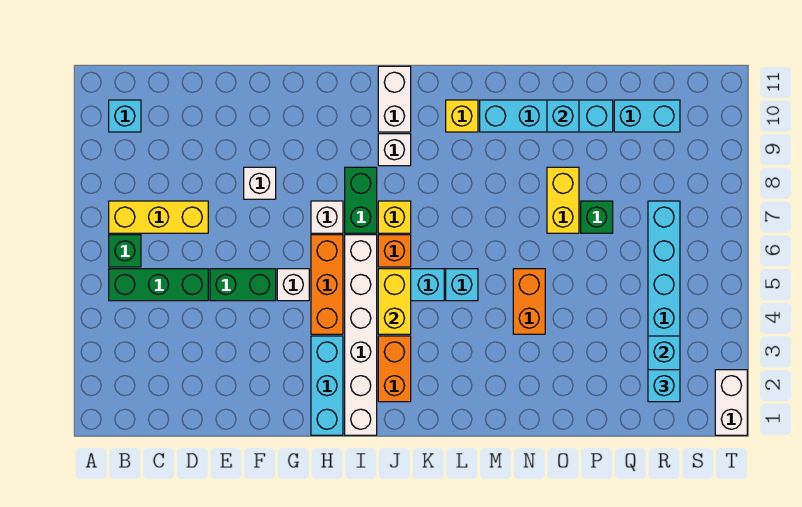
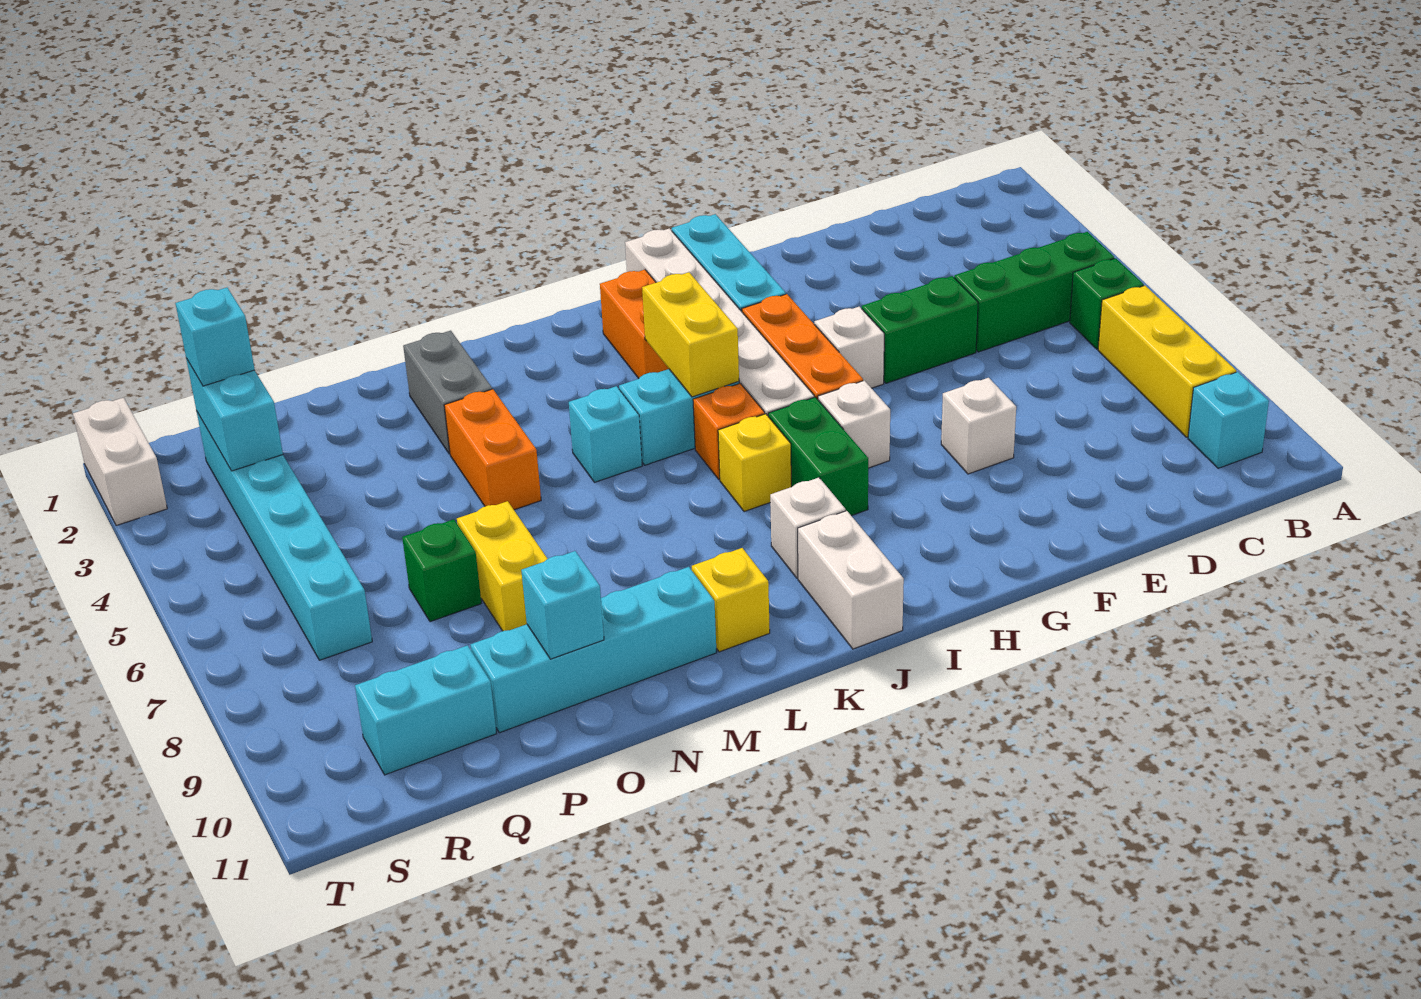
yellow brick B7:D7 level 1 -> yellow brick B7:B9 level 1
none -> grey brick N2:N3 level 1

